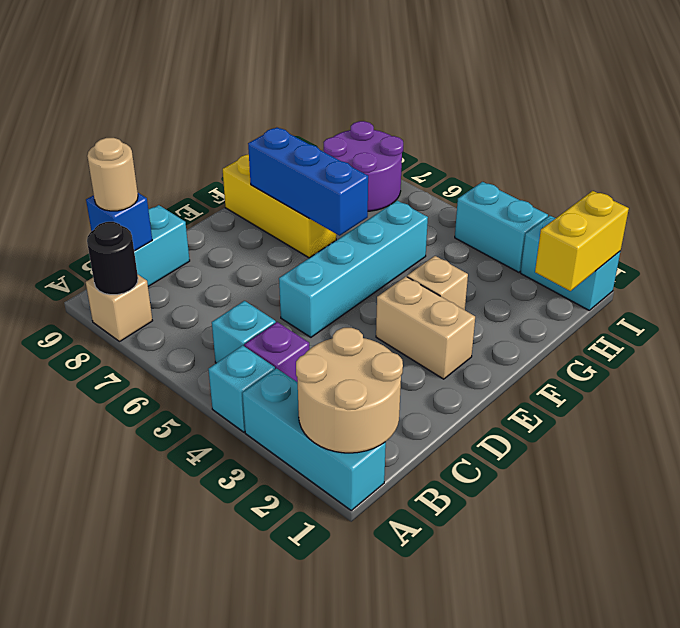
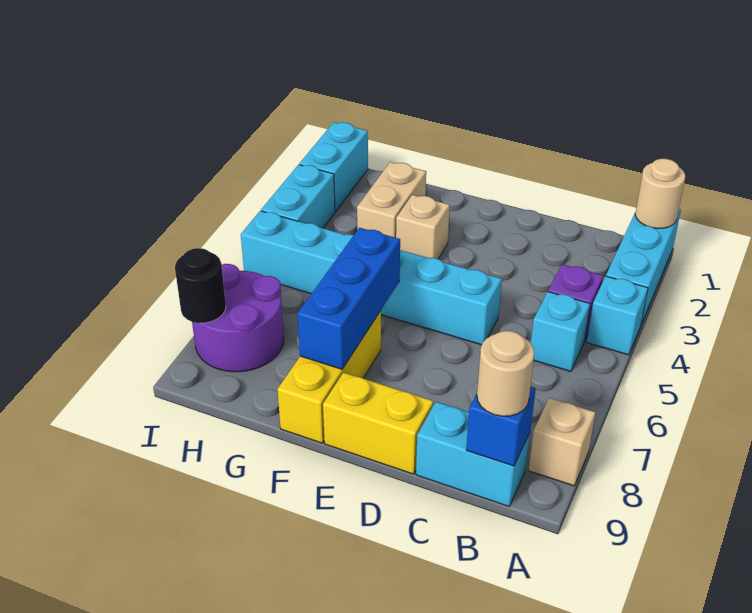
tan round brick A1:B2 level 2 -> tan round brick A1 level 2
black round brick A8 level 2 -> black round brick I8 level 2
cyan brick D5:G5 level 1 -> cyan brick D5:I5 level 1
tan brick E2:E3 level 1 -> tan brick G2:G3 level 1
yellow brick H1:I1 level 2 -> yellow brick D9:E9 level 1

